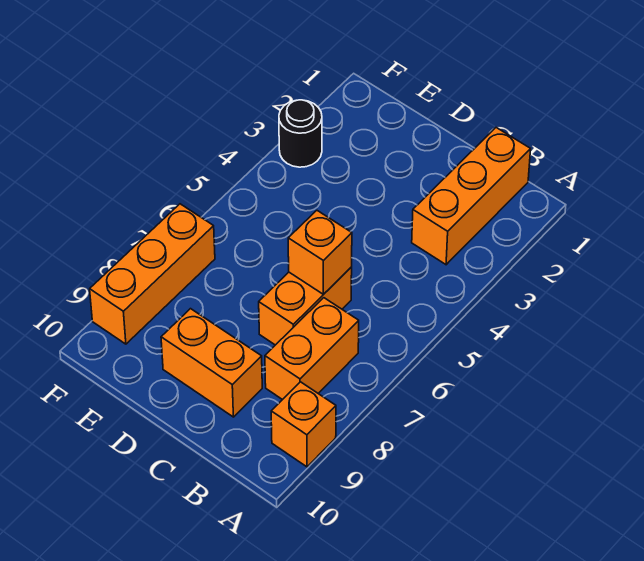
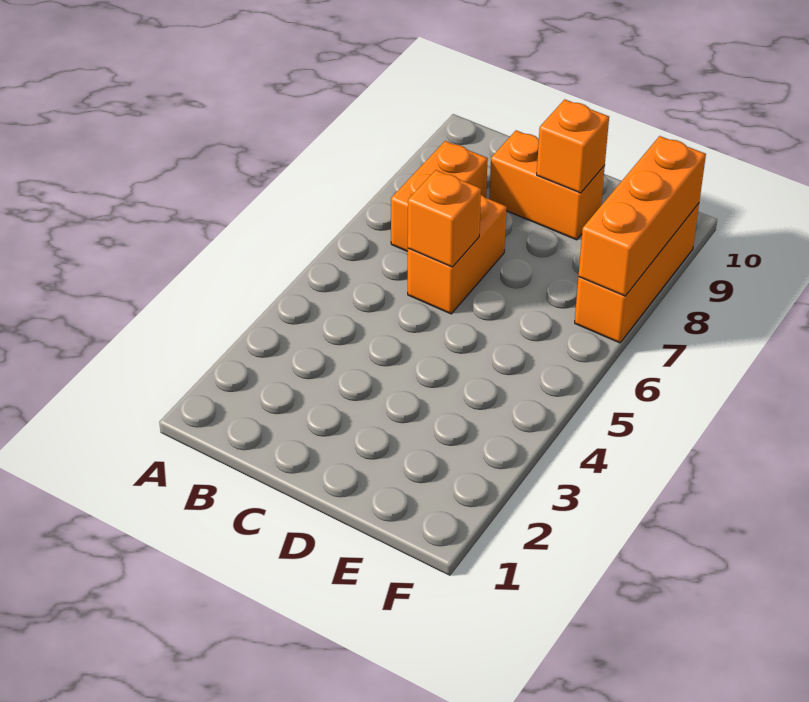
orange brick A9 level 1 -> orange brick D9 level 2
orange brick B1:B3 level 1 -> orange brick F7:F9 level 2
black round brick F3 level 1 -> none

